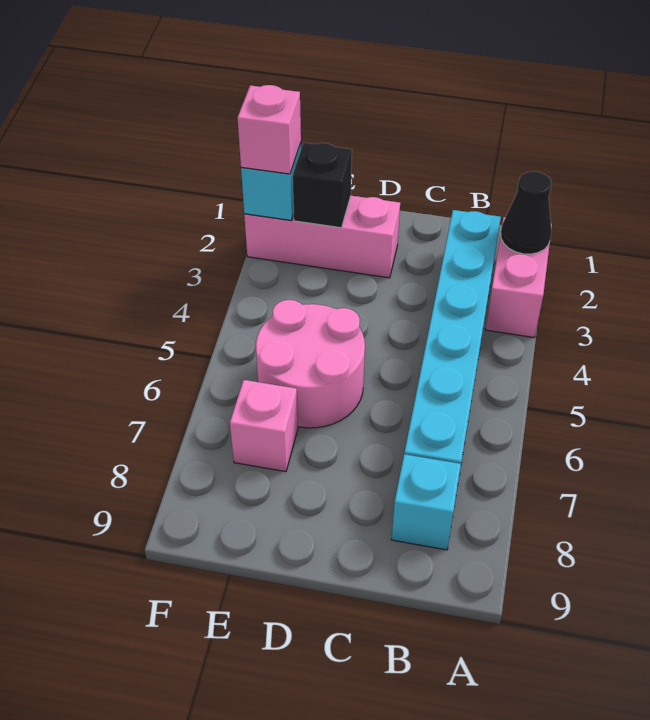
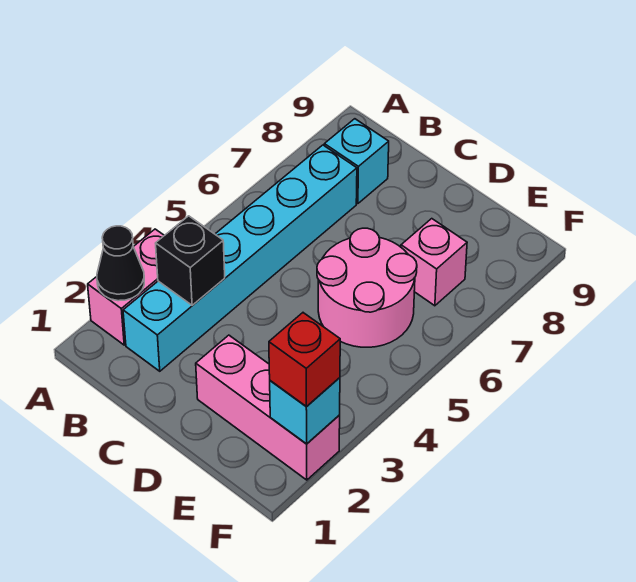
black brick E2 level 2 -> black brick B3 level 2
pink brick F2 level 3 -> red brick F2 level 3

